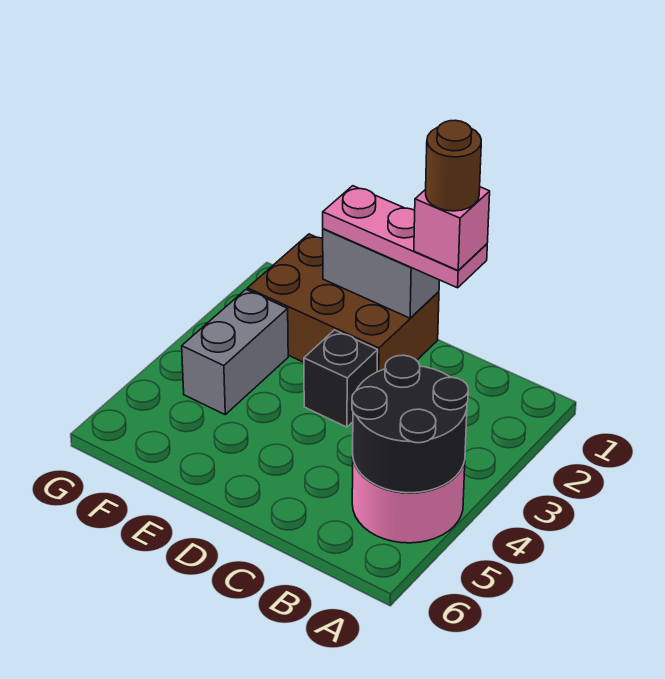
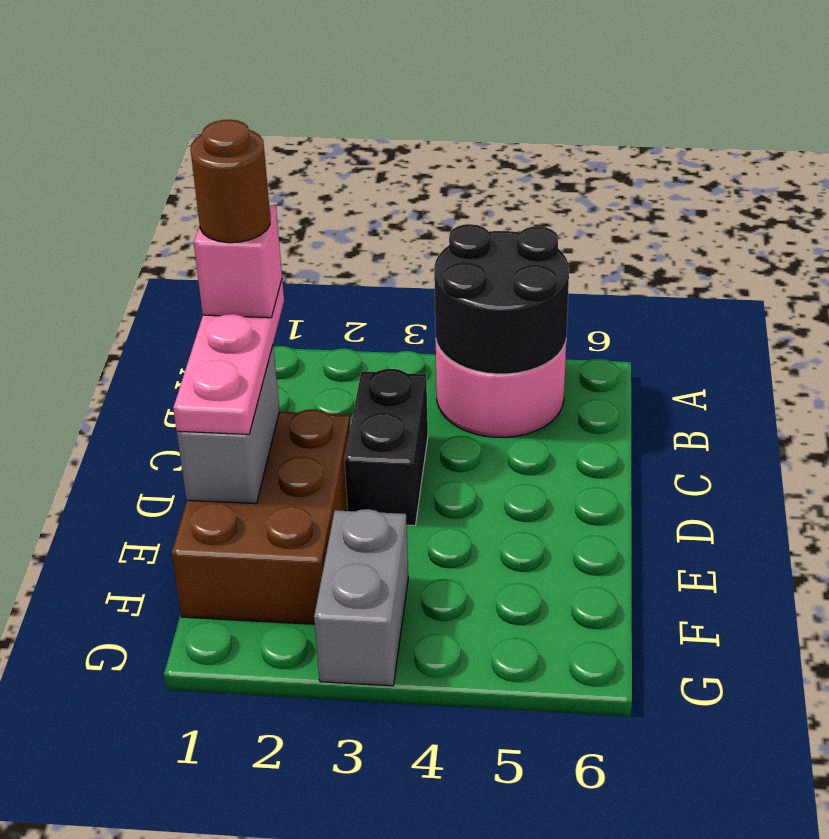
black brick D3 level 1 -> black brick C3:D3 level 1
grey brick F3:F4 level 1 -> grey brick F3:G3 level 1

